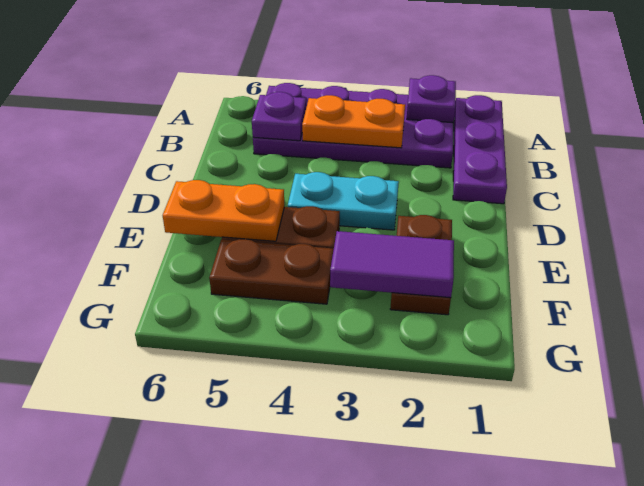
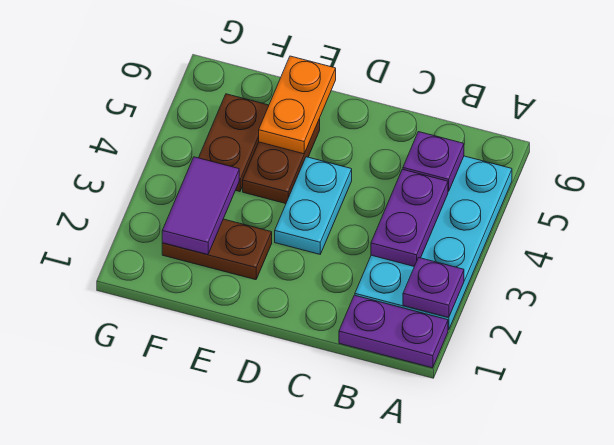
purple plate A1:C1 level 1 -> purple plate A1:B1 level 1
purple plate A2:B5 level 1 -> cyan plate A2:B5 level 1
orange plate B3:B4 level 2 -> purple plate B3:B4 level 2

